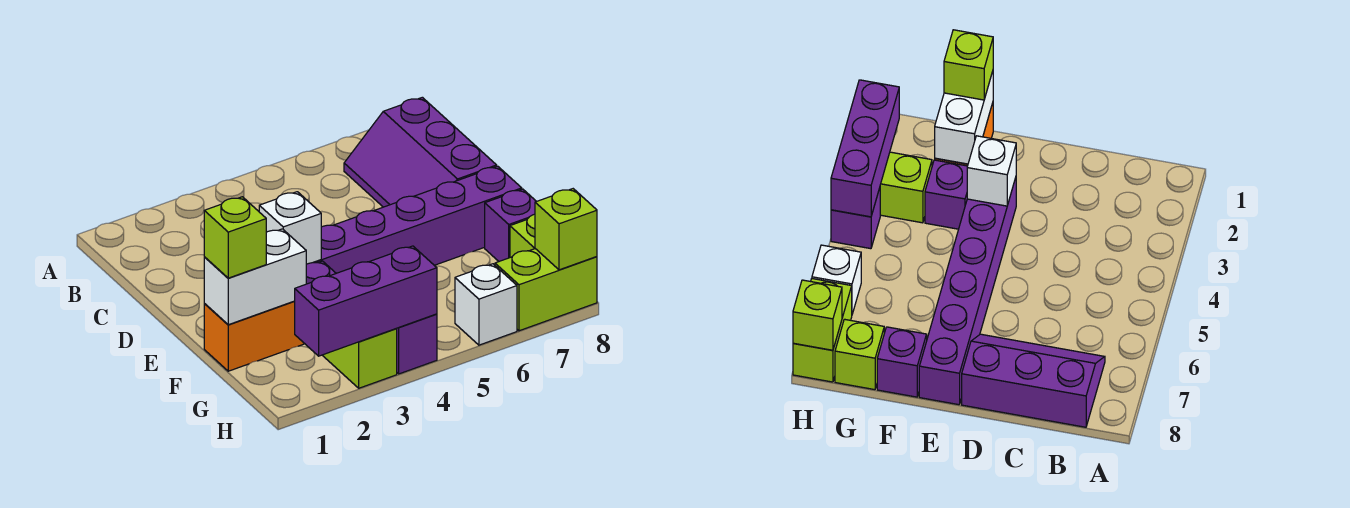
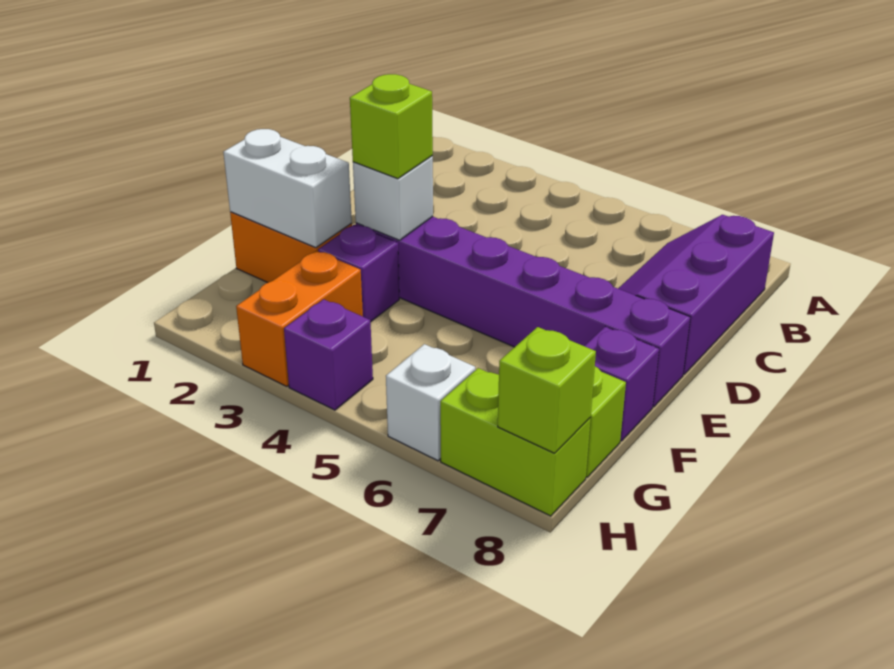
lime brick F1 level 3 -> lime brick E3 level 3
lime brick G3:H3 level 1 -> orange brick G3:H3 level 1
purple brick H2:H4 level 2 -> none

